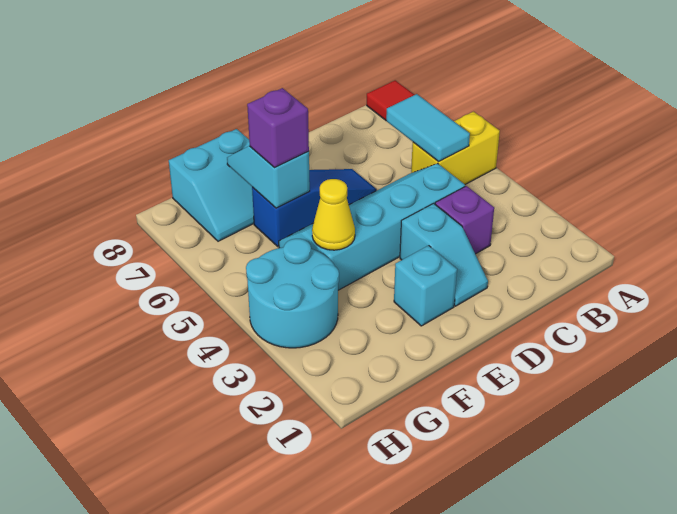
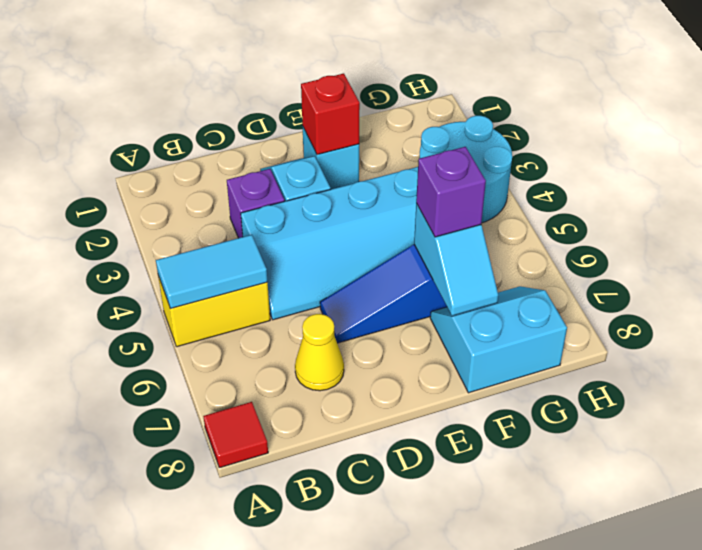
cyan tile B5:B6 level 2 -> cyan tile A5:B5 level 2
none -> red brick E2 level 2
yellow cone F4 level 2 -> yellow cone C7 level 1

